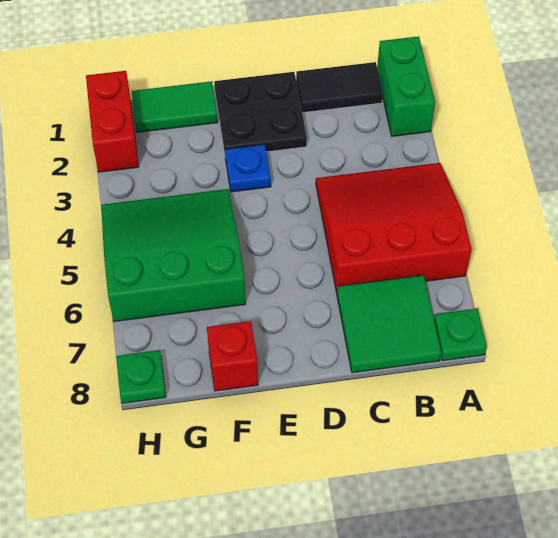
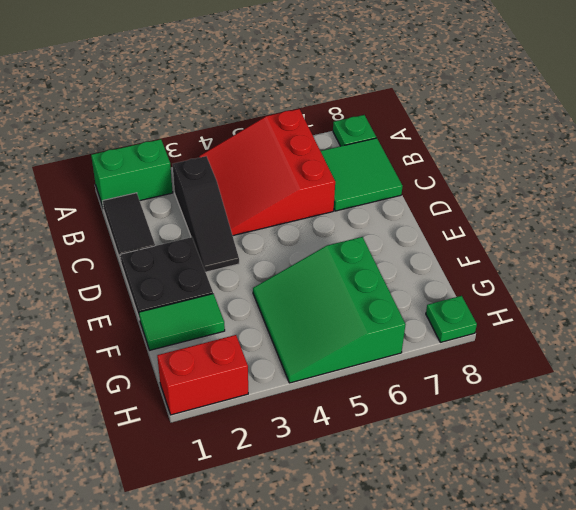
none -> black slope B3:D3 level 1 top B
blue plate E3 level 1 -> none
green tile F1:G1 level 1 -> green tile F1:F2 level 1
red brick F8 level 1 -> none

